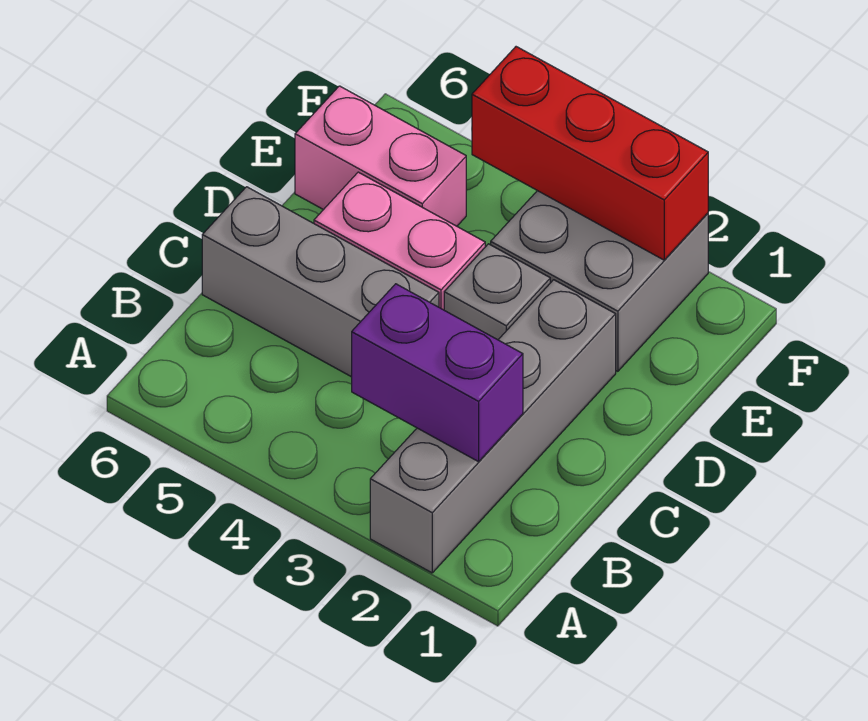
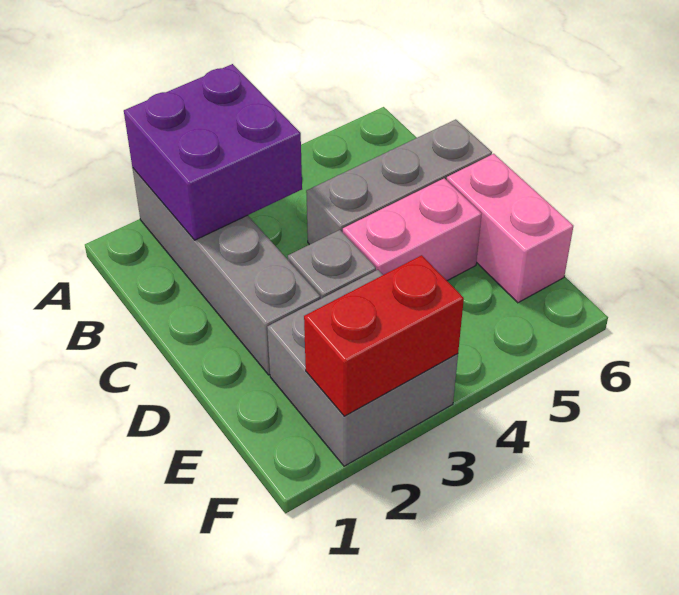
purple brick B2:B3 level 2 -> purple brick A2:B3 level 2
pink brick E5:E6 level 1 -> pink brick D6:E6 level 1
red brick F2:F4 level 2 -> red brick F2:F3 level 2

